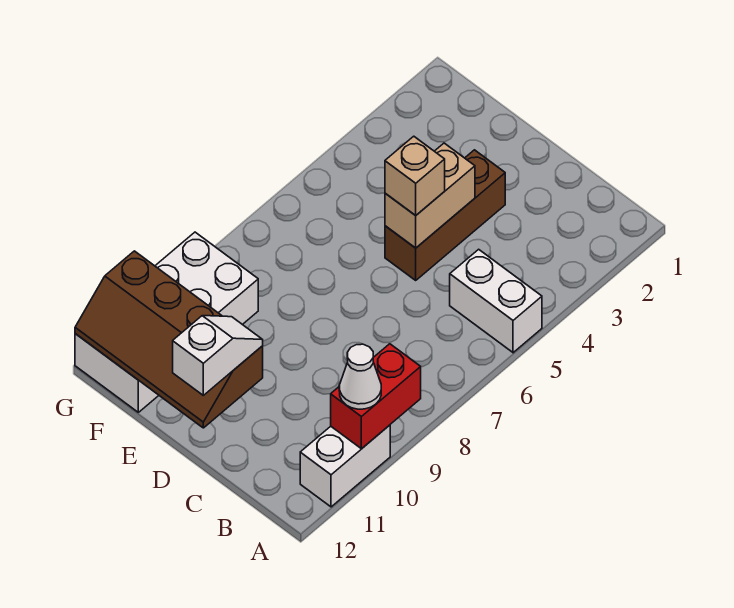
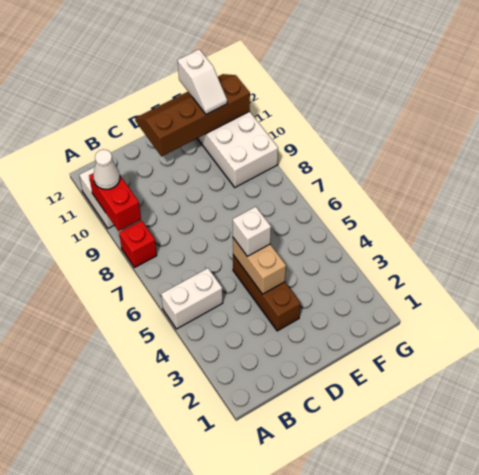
none -> red brick A8 level 1
tan brick D5 level 3 -> white brick D5 level 3
white slope D11:D12 level 3 top 12 -> white slope F11:F12 level 3 top 12

